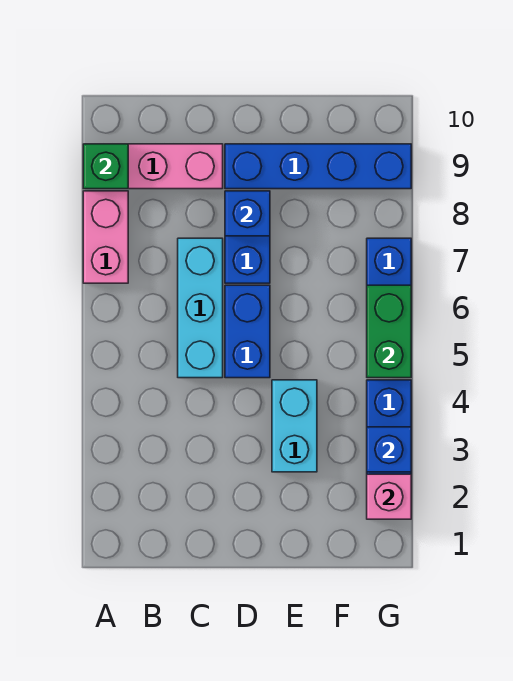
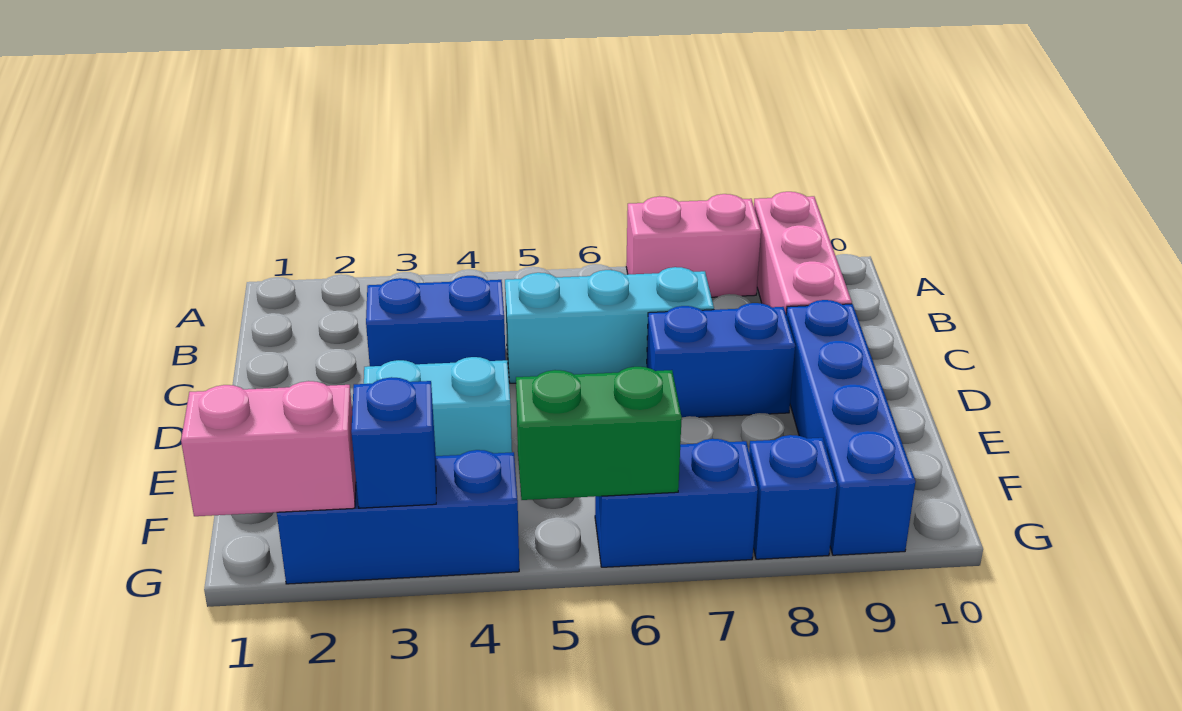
green brick A9 level 2 -> none
blue brick D5:D6 level 1 -> blue brick C3:C4 level 1
blue brick D8 level 2 -> blue brick G8 level 1
pink brick G2 level 2 -> pink brick G1:G2 level 2

